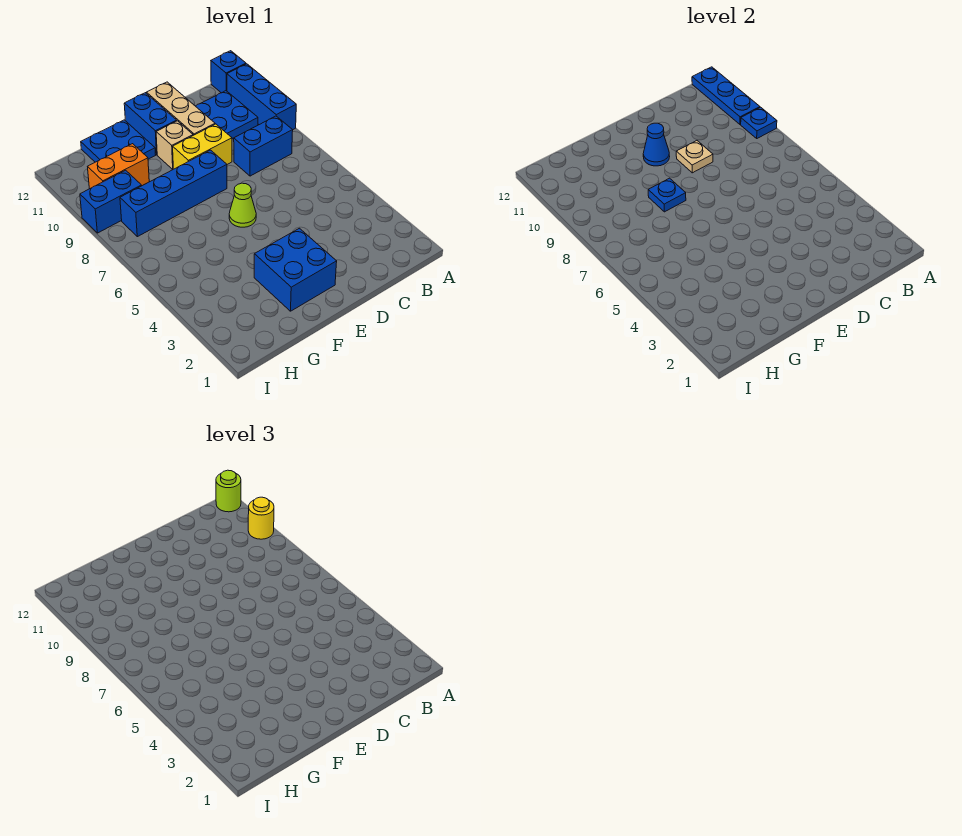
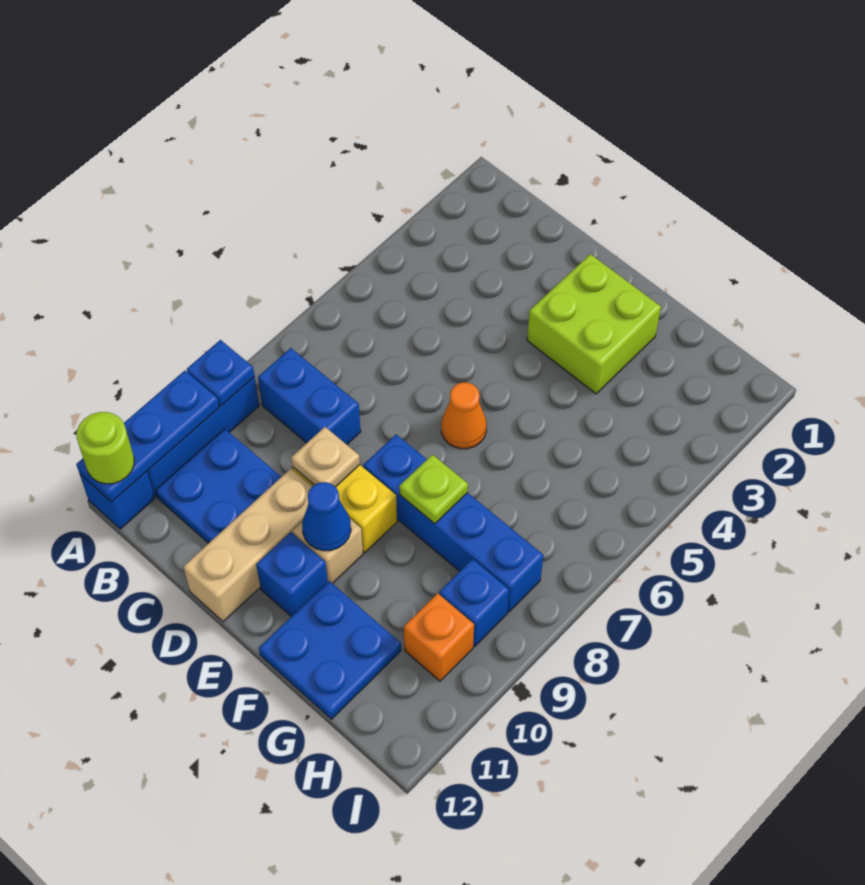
yellow round brick A10 level 3 -> none
blue brick E2:F3 level 1 -> lime brick E2:F3 level 1
lime cone E6 level 1 -> orange cone E6 level 1
blue brick E11:E12 level 1 -> blue brick E11 level 1
blue plate F8 level 2 -> lime plate F8 level 2
orange brick G10:H10 level 1 -> orange brick H10 level 1
blue brick H9:I9 level 1 -> blue brick H9 level 1

